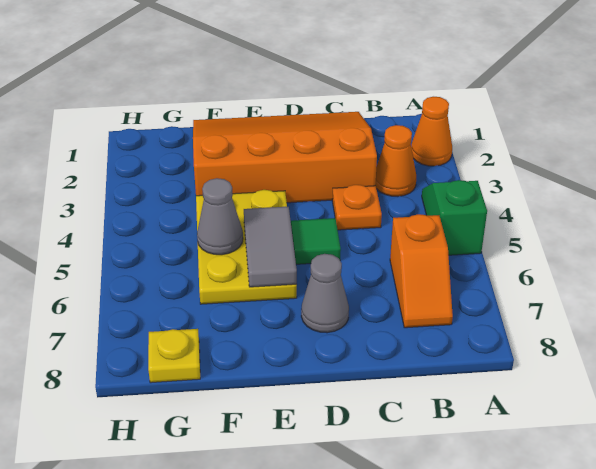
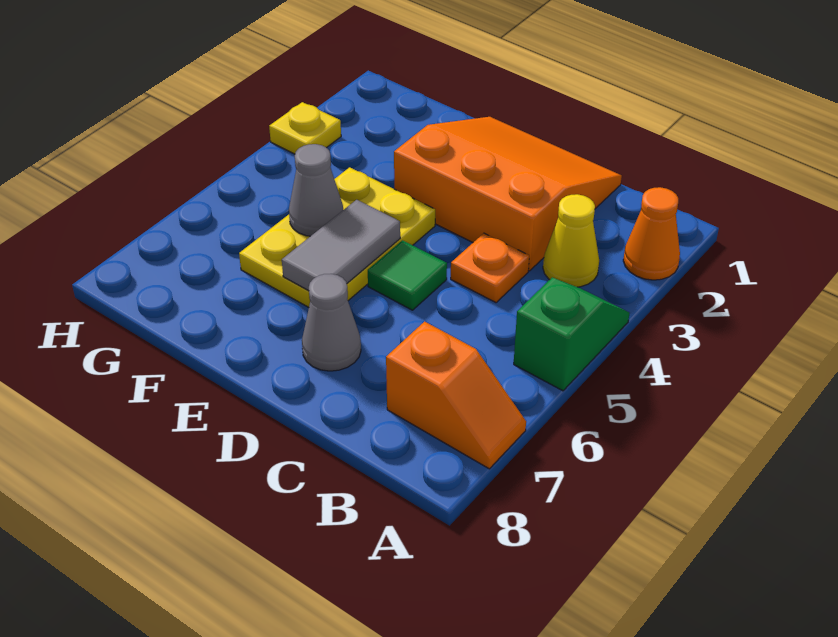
orange cone B3 level 1 -> yellow cone B3 level 1
orange slope B6:B7 level 1 top 6 -> orange slope A7:B7 level 1 top B
orange slope C1:F3 level 1 top 3 -> orange slope C1:E3 level 1 top 3
yellow plate G8 level 1 -> yellow plate H3 level 1

